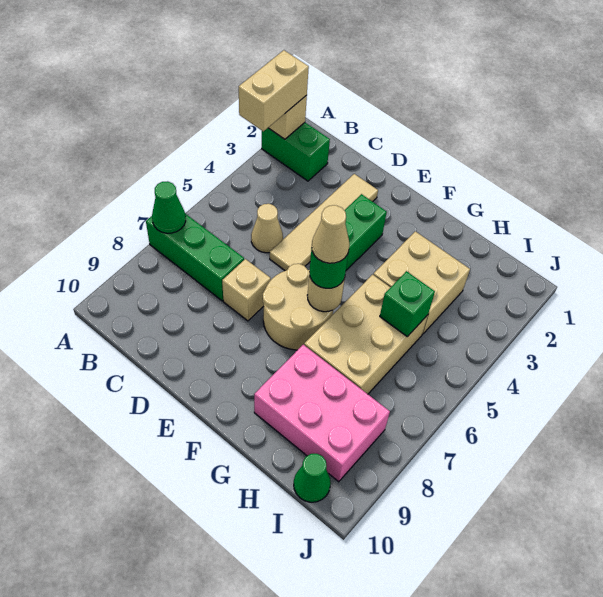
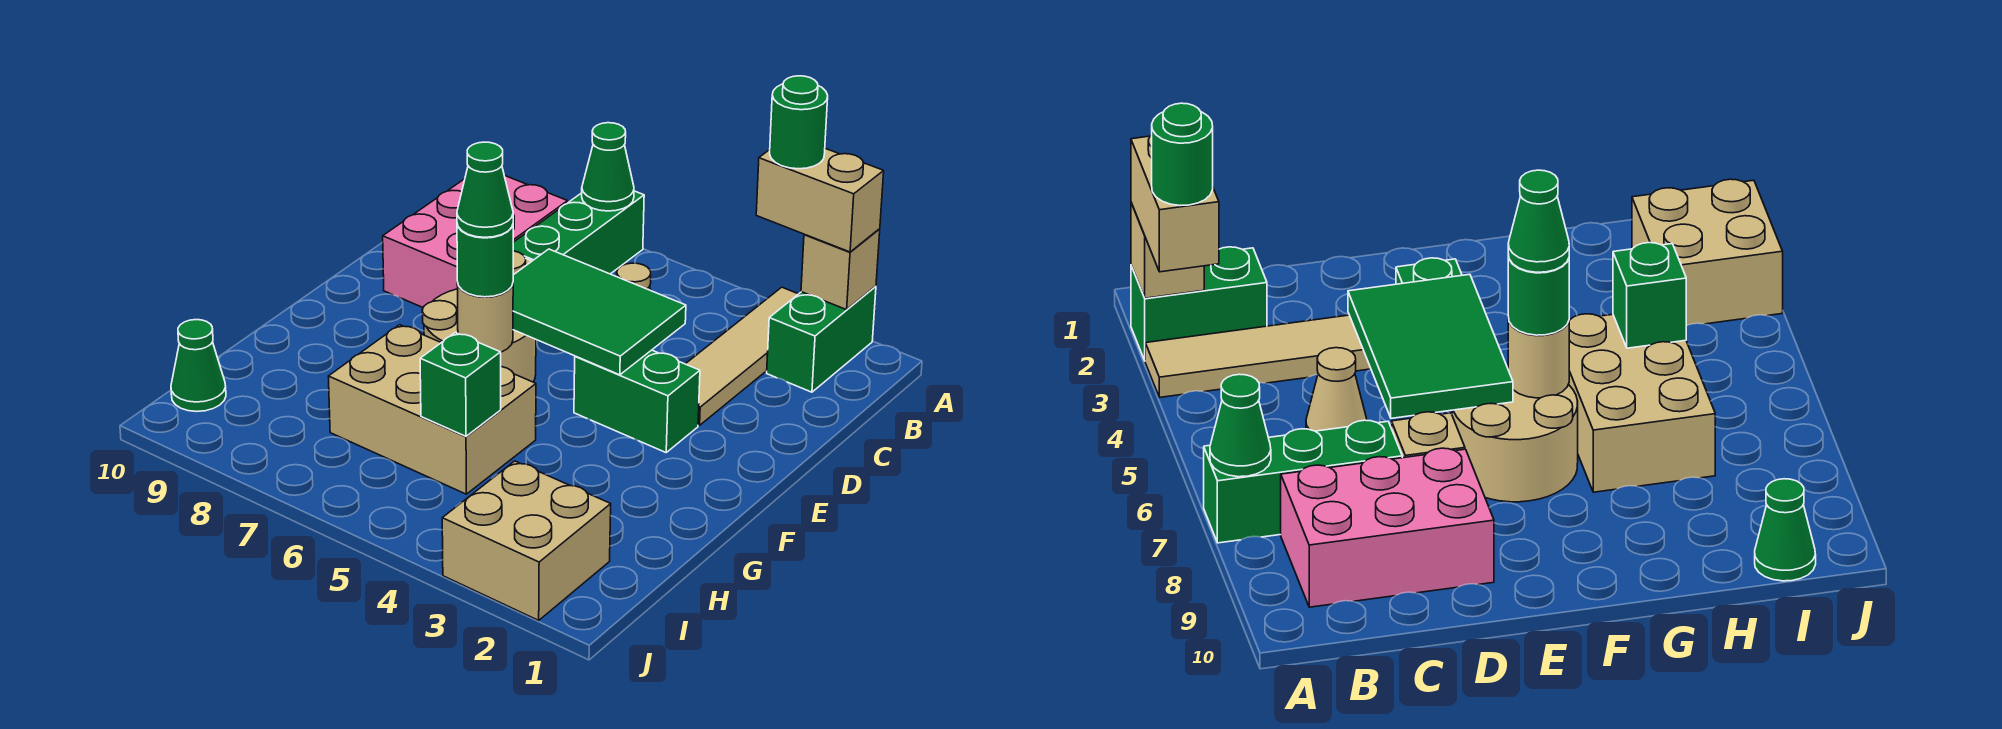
none -> green round brick A3 level 4
tan tile D2:D5 level 1 -> tan tile A3:D3 level 1
none -> green tile D4:E6 level 2
tan cone F6 level 4 -> green cone F6 level 4
tan brick G3:H4 level 1 -> tan brick I2:J3 level 1
pink brick G8:I9 level 1 -> pink brick B8:D9 level 1

